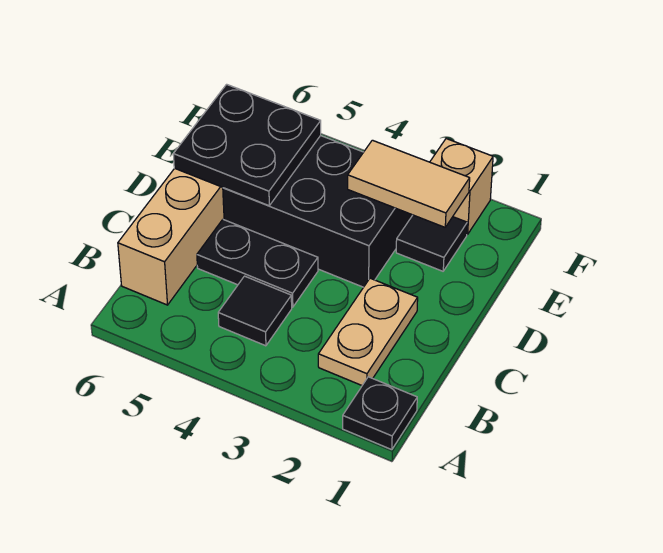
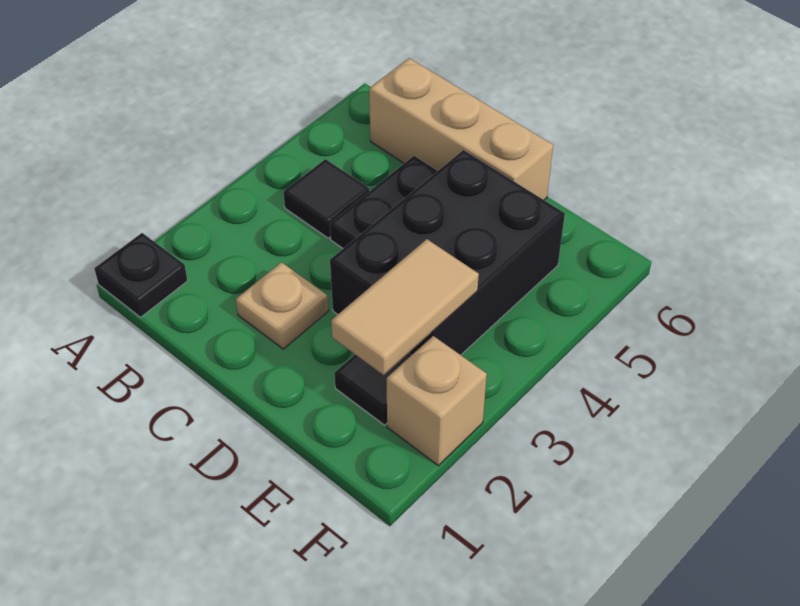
tan plate B2:C2 level 1 -> tan plate C2 level 1
black plate D5:E6 level 2 -> none

